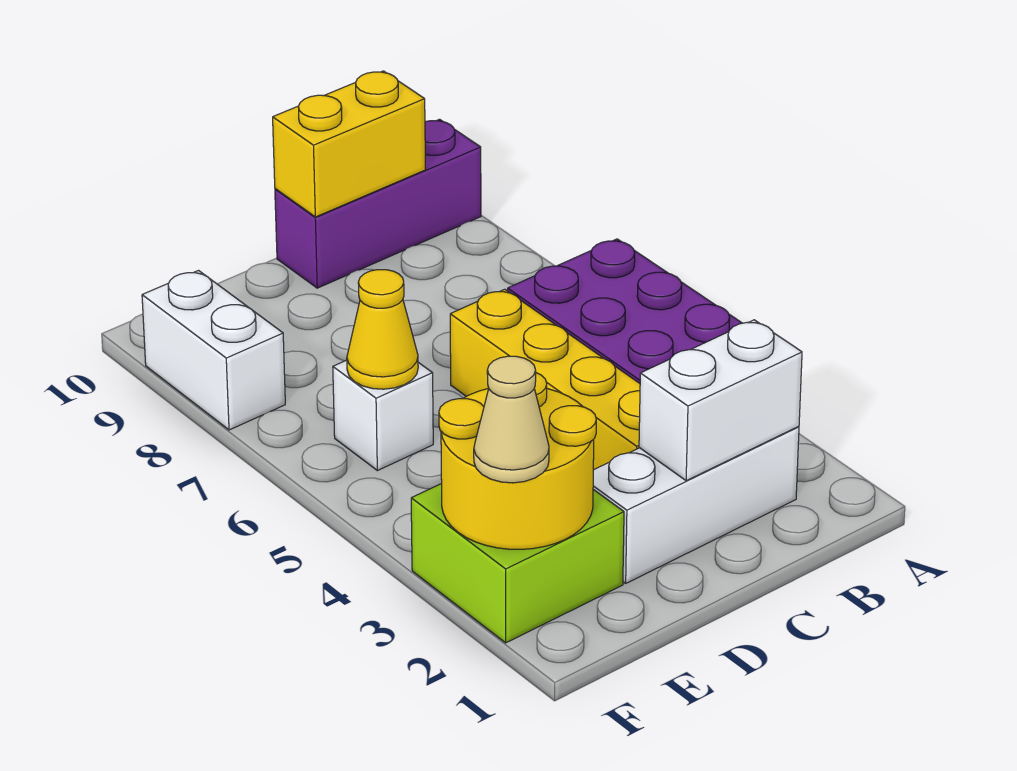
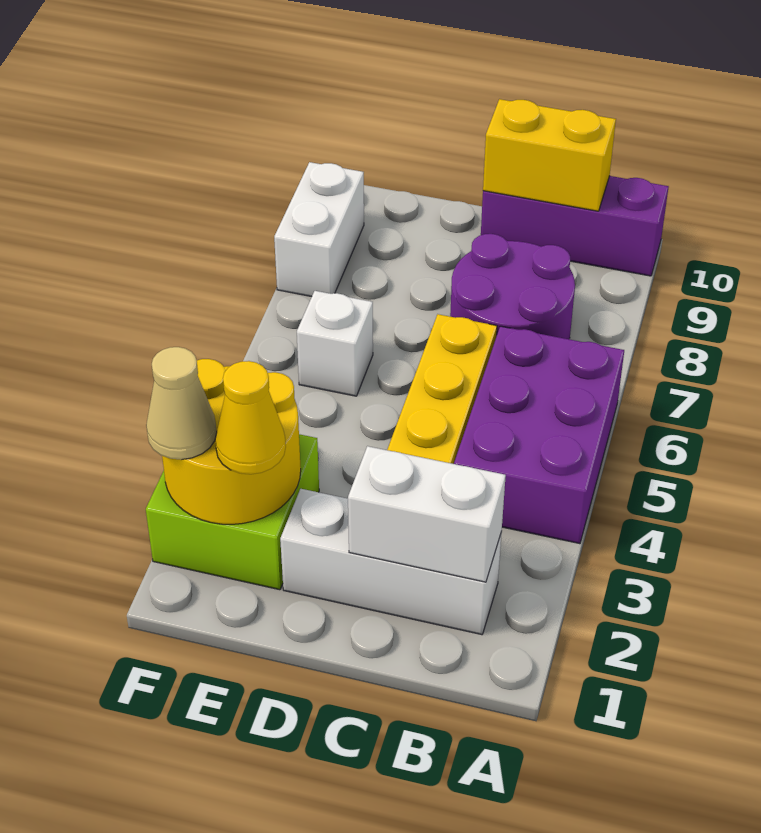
none -> purple round brick B7:C8 level 1
yellow cone E6 level 2 -> yellow cone E2 level 3

